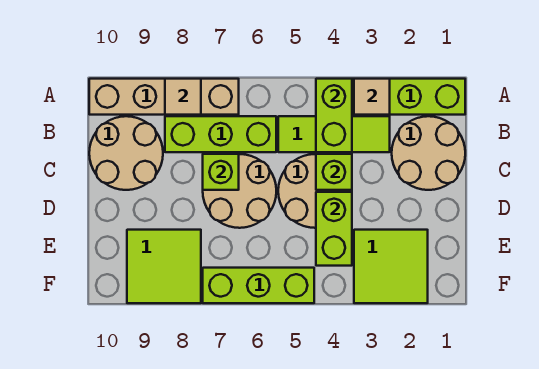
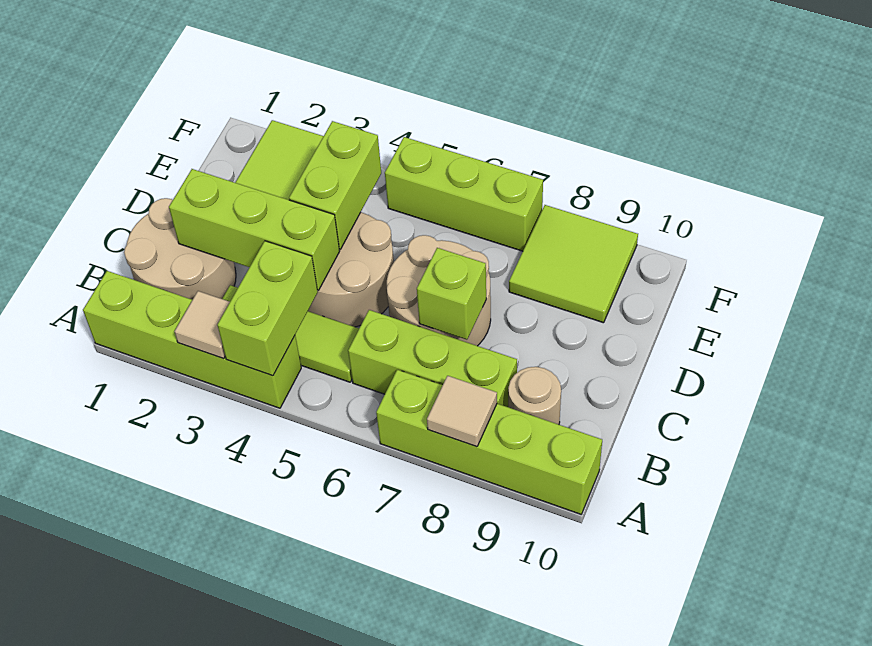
tan brick A7:A10 level 1 -> lime brick A7:A10 level 1
tan round brick B9:C10 level 1 -> tan round brick B9 level 1
lime brick C4 level 2 -> lime brick C2:C4 level 2

